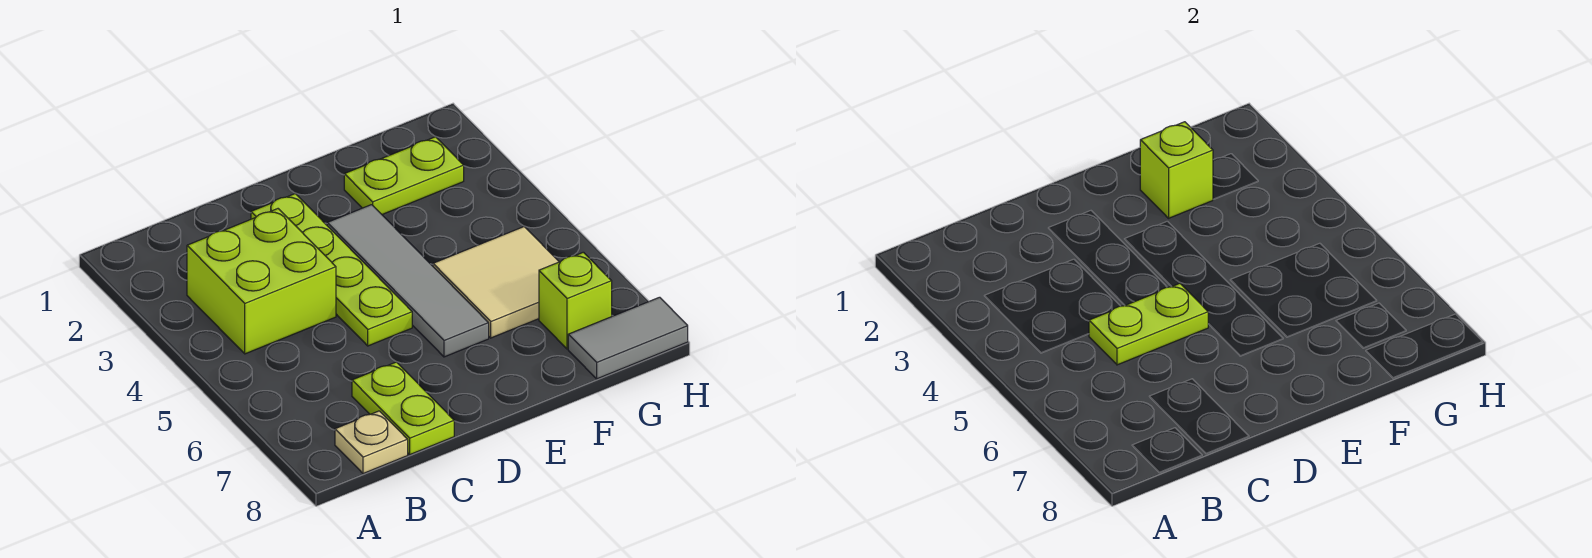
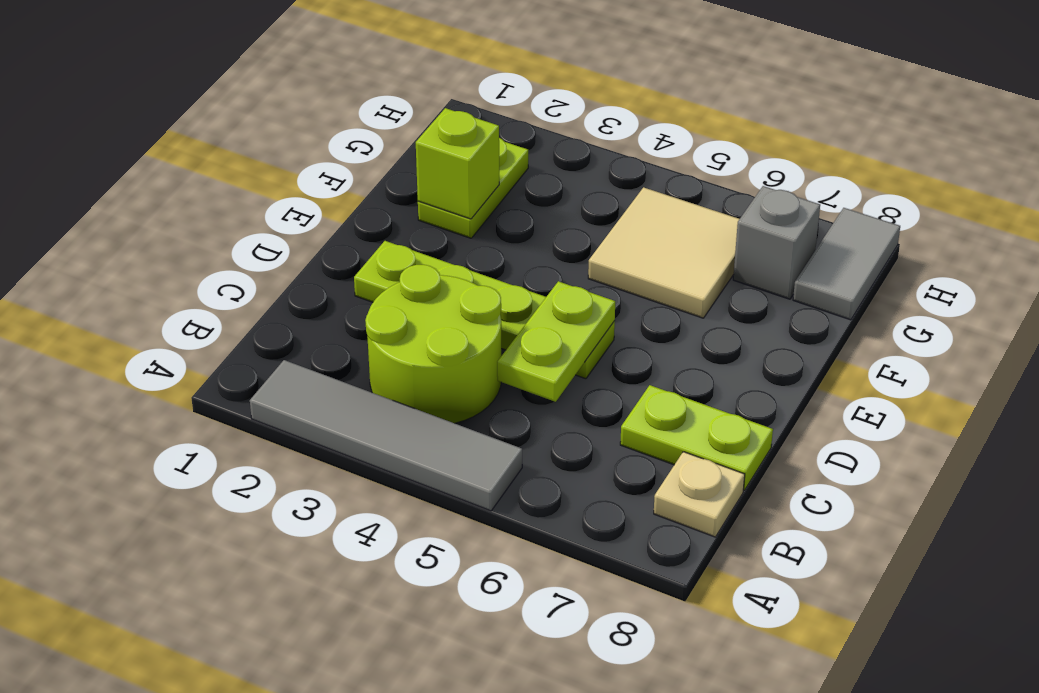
lime brick B3:C4 level 1 -> lime round brick B3:C4 level 1
grey tile E3:E6 level 1 -> grey tile A2:A5 level 1
lime brick G7 level 1 -> grey brick G7 level 1

